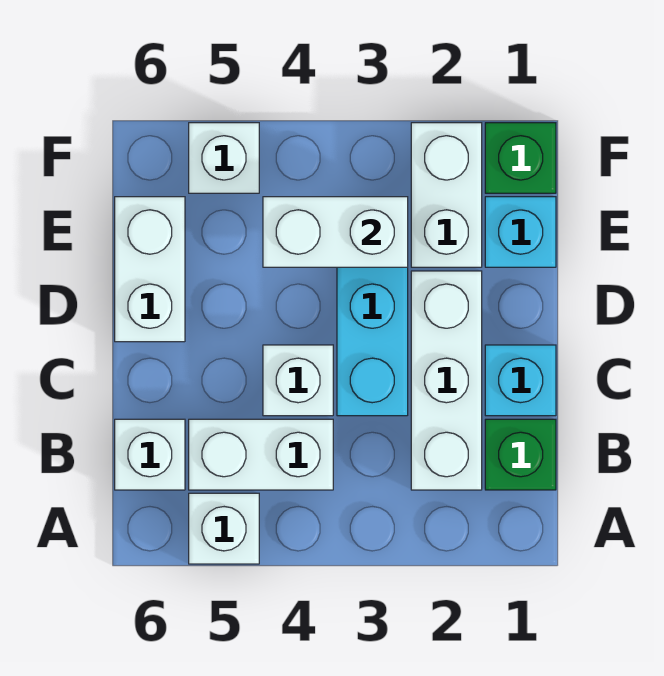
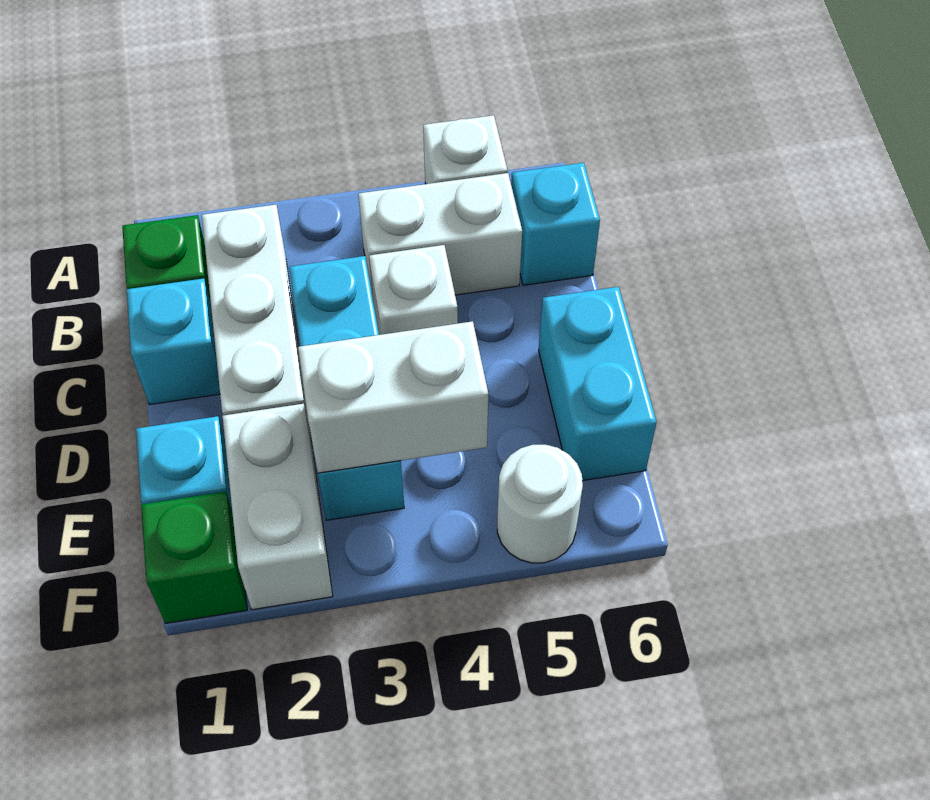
white brick B6 level 1 -> cyan brick B6 level 1
white brick D6:E6 level 1 -> cyan brick D6:E6 level 1
white brick F5 level 1 -> white round brick F5 level 1

